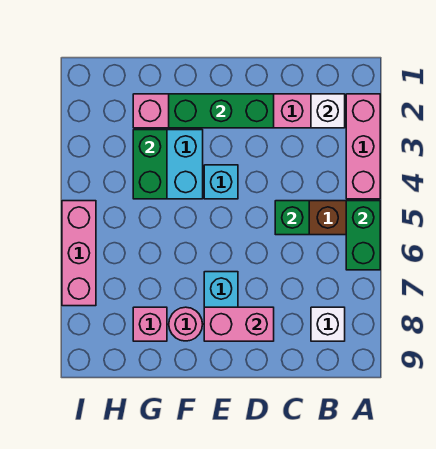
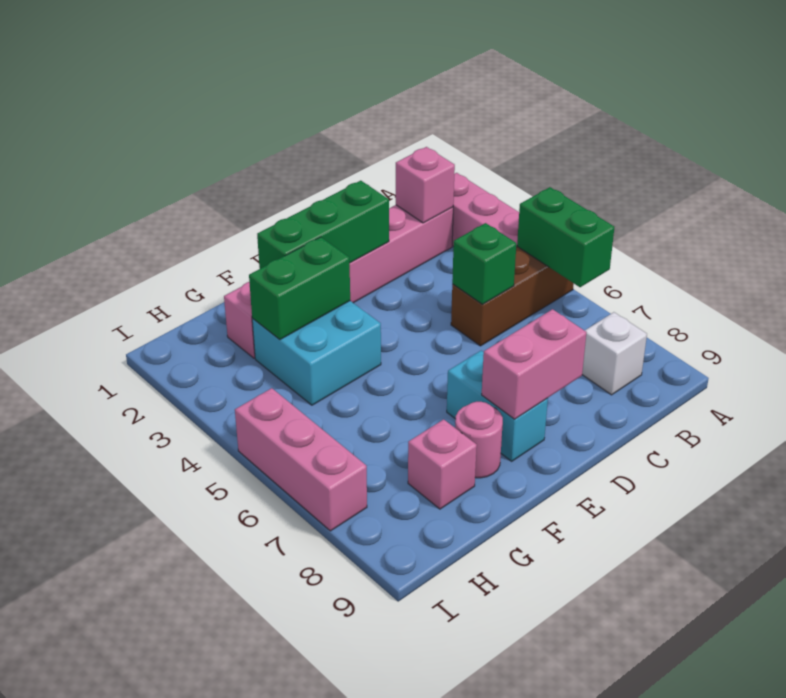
white brick B2 level 2 -> pink brick B2 level 2
cyan brick E4 level 1 -> none
green brick G3:G4 level 2 -> green brick F3:G3 level 2

